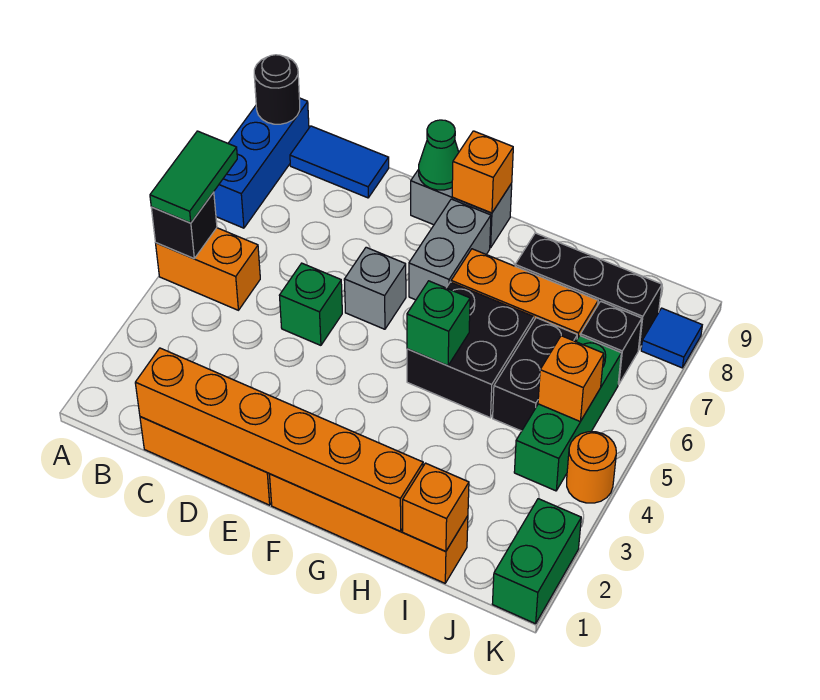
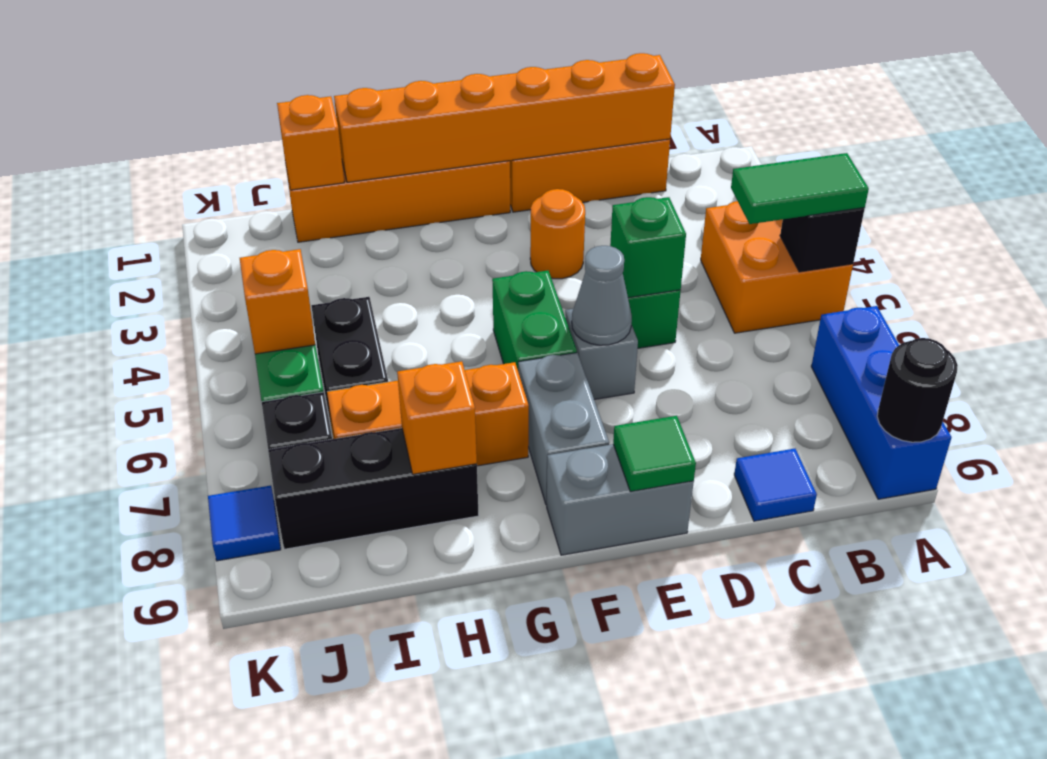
orange brick A5:B5 level 1 -> orange brick A4:B5 level 1
green tile A5:A6 level 3 -> green tile A5:B5 level 3
blue tile B9:C9 level 1 -> blue tile C9 level 1
none -> grey cone E6 level 2
green cone E9 level 2 -> green tile E9 level 2
orange brick F9 level 2 -> orange brick H8 level 2
black brick G5:H6 level 1 -> none
green brick G5 level 2 -> green brick D5 level 2
green brick K1:K2 level 1 -> green brick F5:F6 level 1
orange round brick K4 level 1 -> orange round brick E3 level 1

